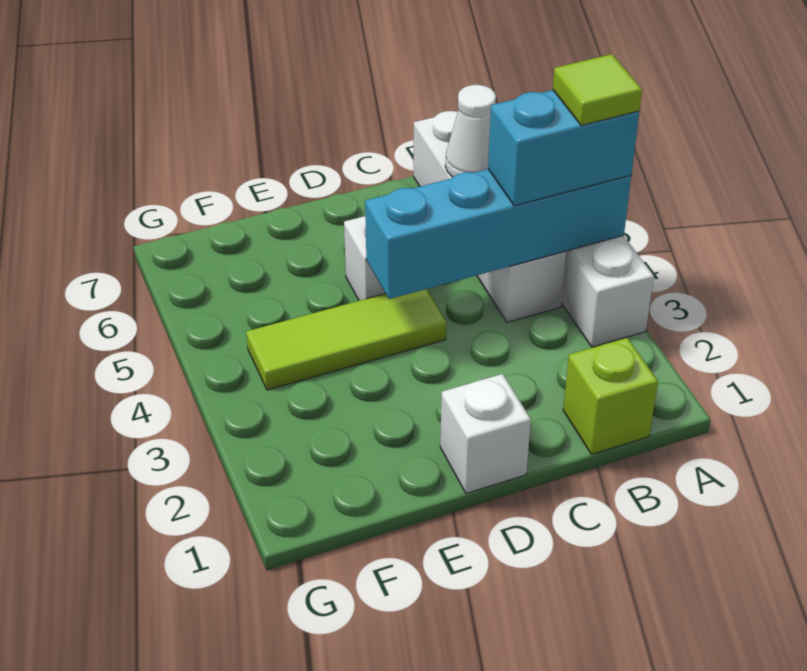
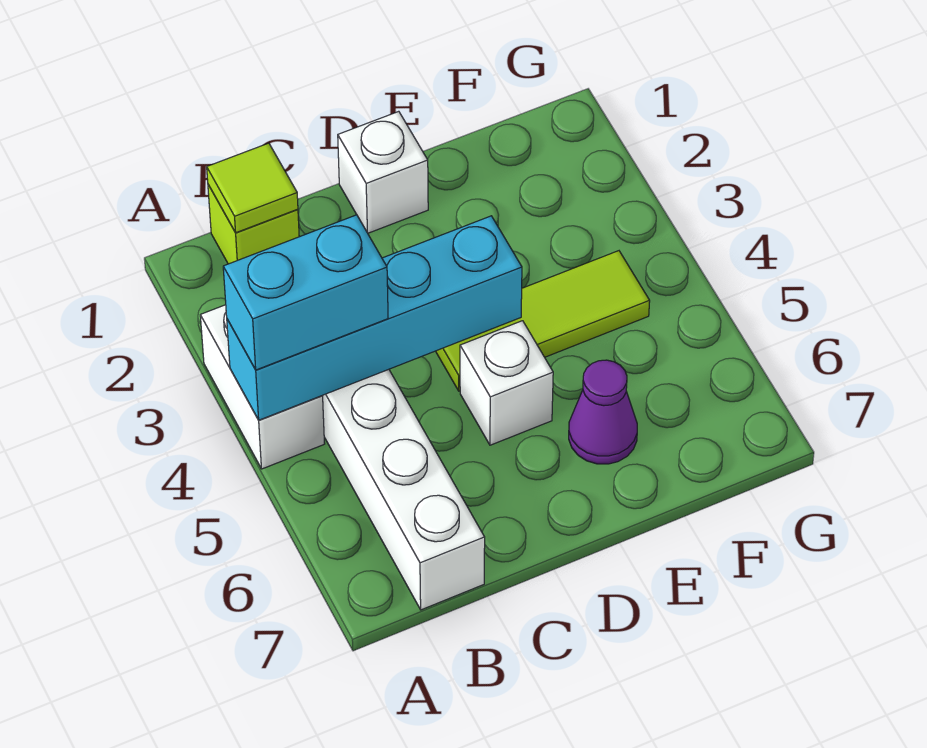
lime tile A4 level 4 -> lime tile B1 level 2
white cone B6 level 2 -> none
none -> purple cone E6 level 1

